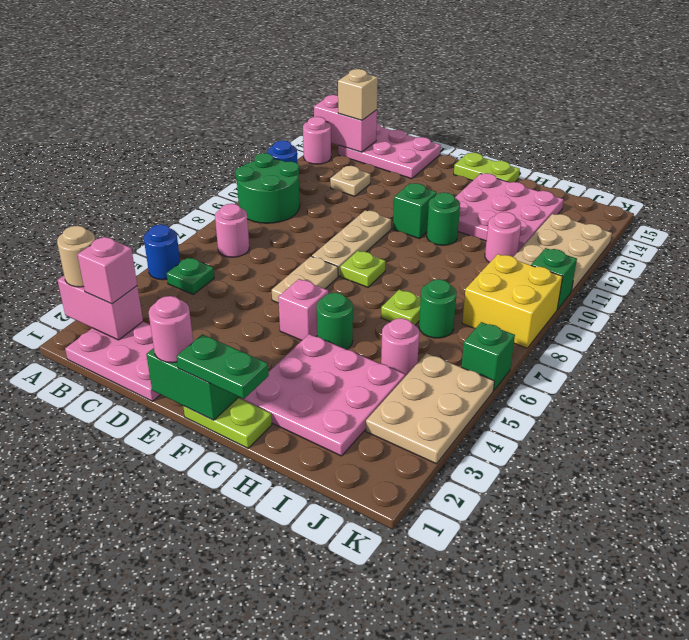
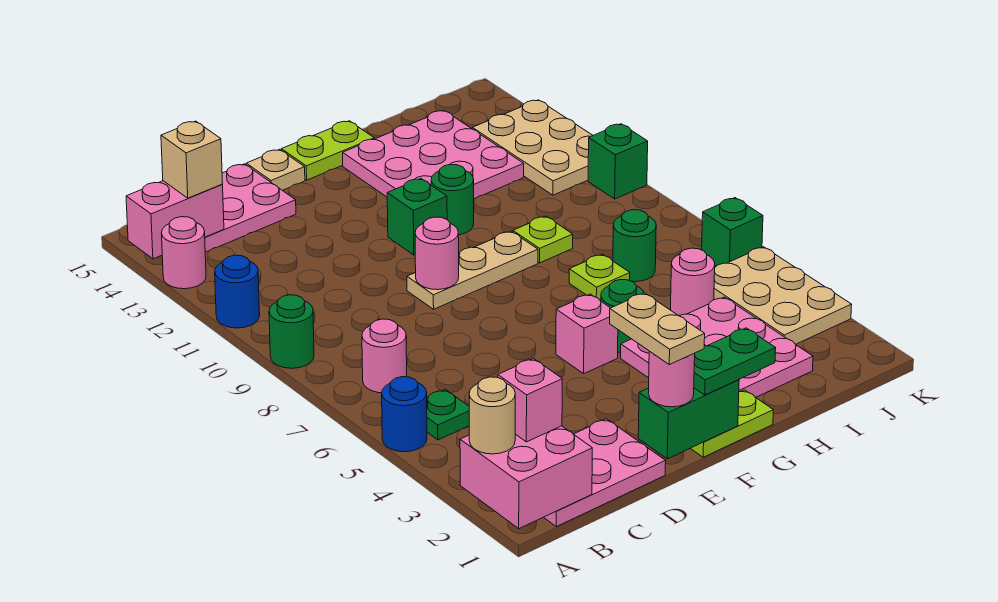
pink brick A2:B2 level 2 -> pink brick A1:B2 level 2
green round brick A9:B10 level 1 -> green round brick A9 level 1
tan plate C12 level 1 -> tan plate E15 level 1
tan plate E6:E7 level 1 -> tan plate E1:E2 level 4
tan plate E8:E10 level 1 -> tan plate E9:G9 level 1
lime plate F8 level 1 -> lime plate H9 level 1
pink round brick I11 level 1 -> pink round brick E9 level 2
yellow brick J8:K9 level 1 -> none

